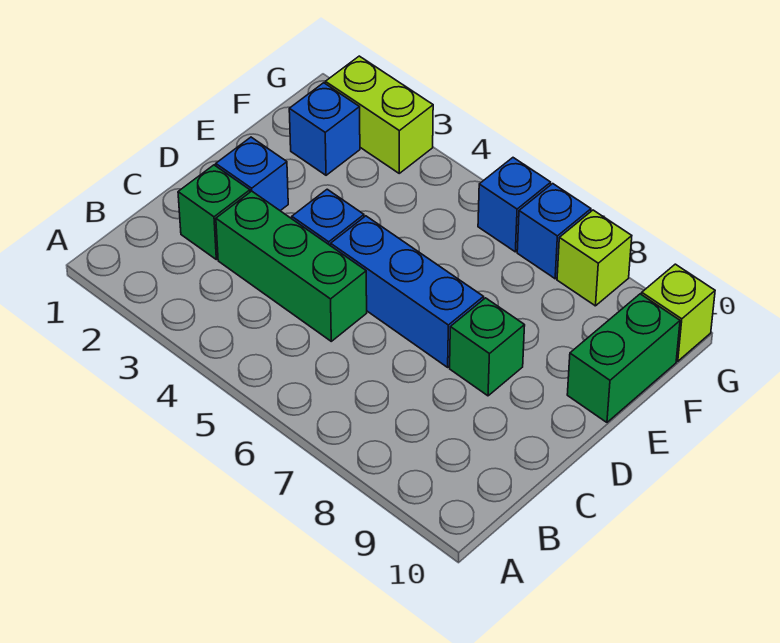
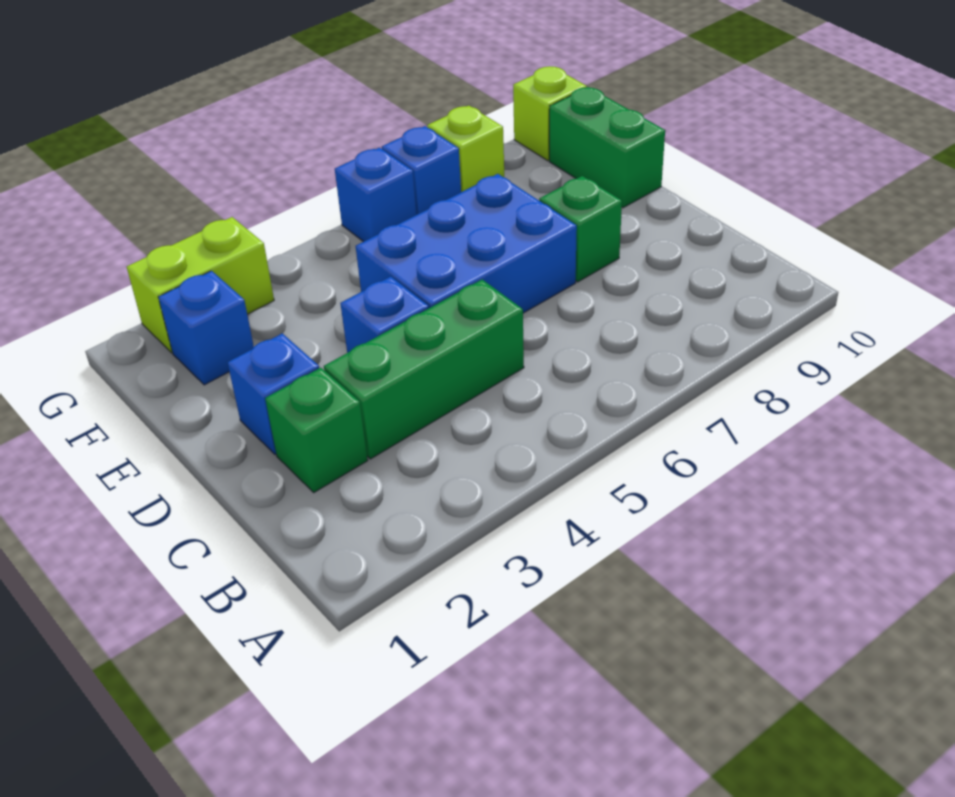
blue brick D5:D7 level 1 -> blue brick D5:E7 level 1

